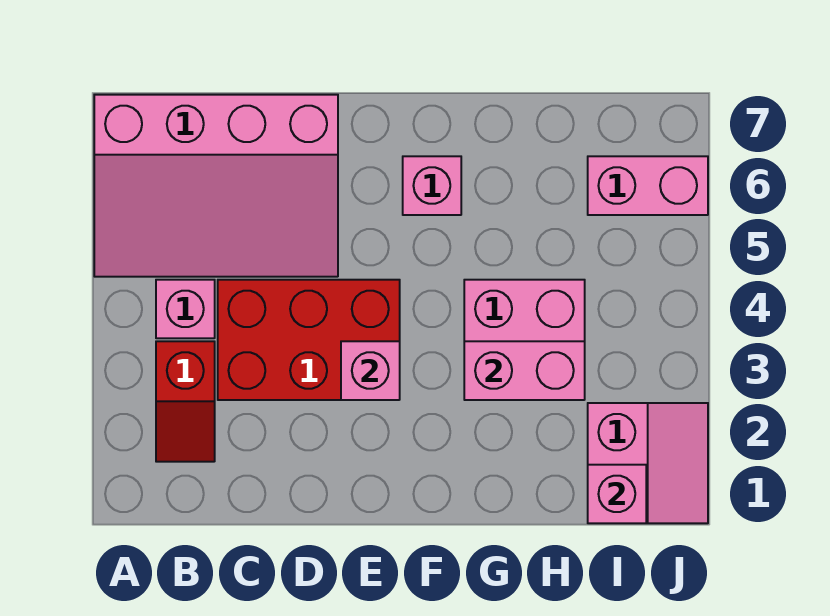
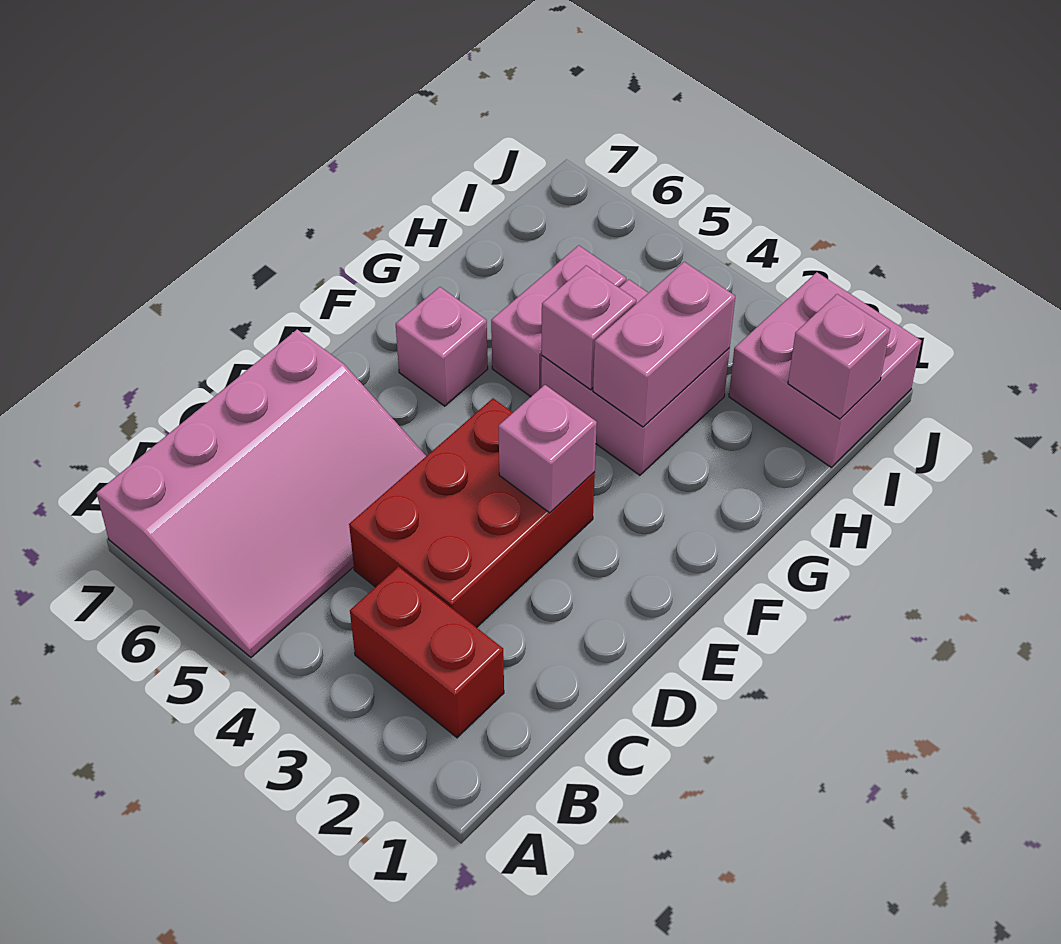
red slope B2:B3 level 1 top 3 -> red brick B2:B3 level 1
pink brick B4 level 1 -> pink brick G4 level 2
pink slope I1:J2 level 1 top I -> pink brick I1:J2 level 1
pink brick I6:J6 level 1 -> pink brick G5:H5 level 1

